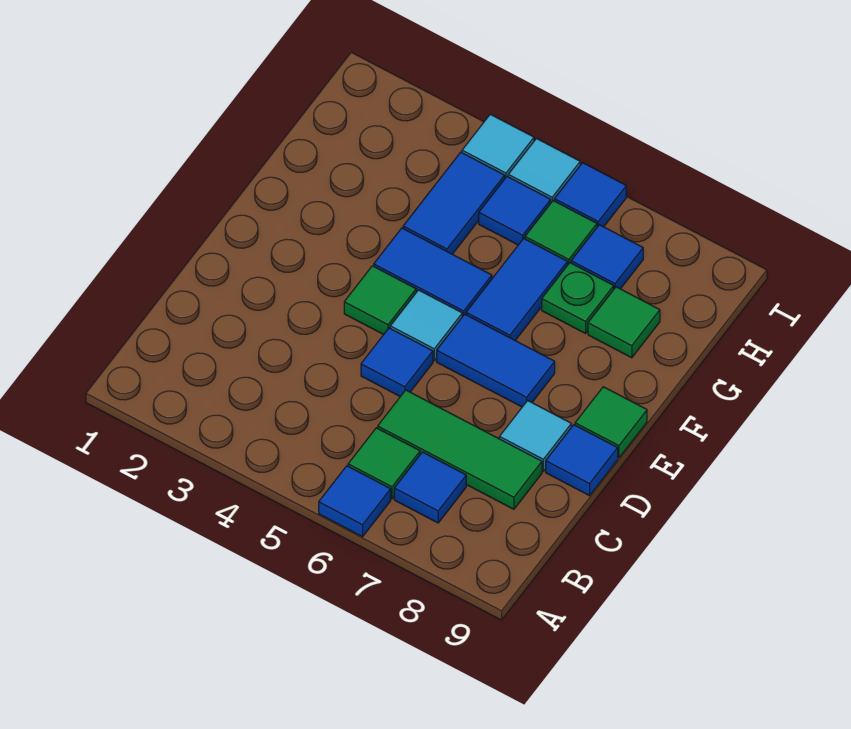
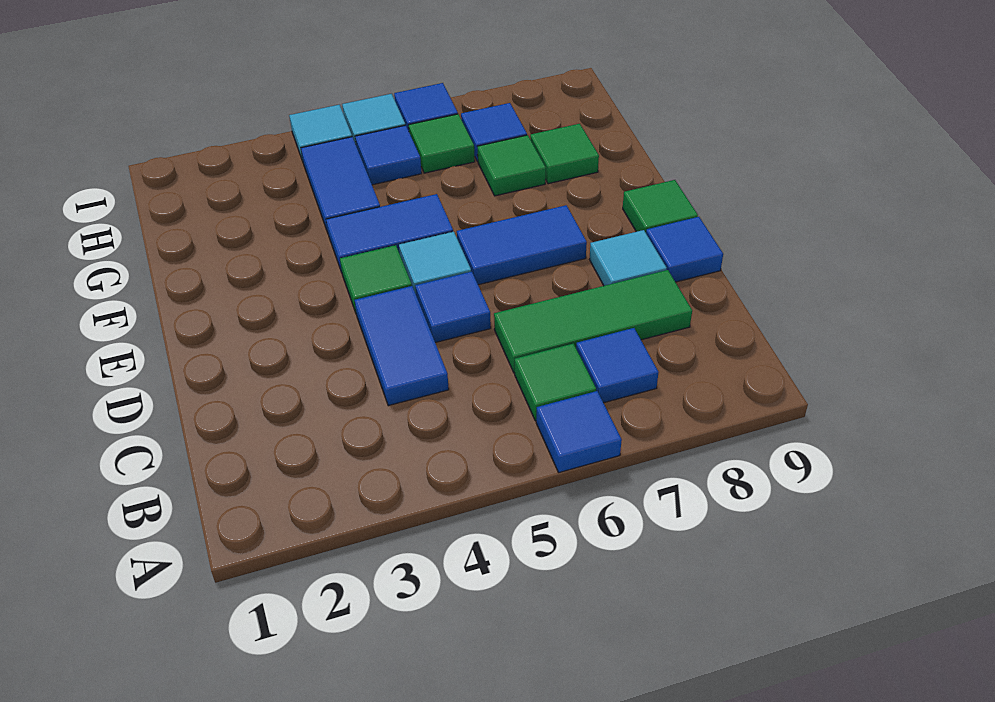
blue tile F6:G6 level 1 -> blue tile C4:D4 level 1
green plate G7 level 1 -> green tile G7 level 1

